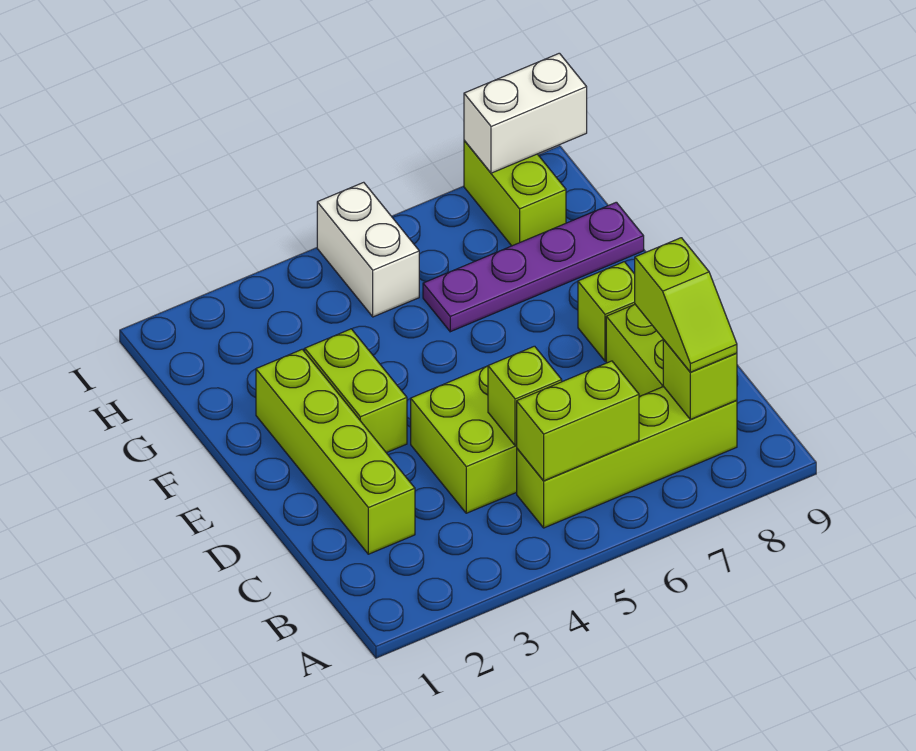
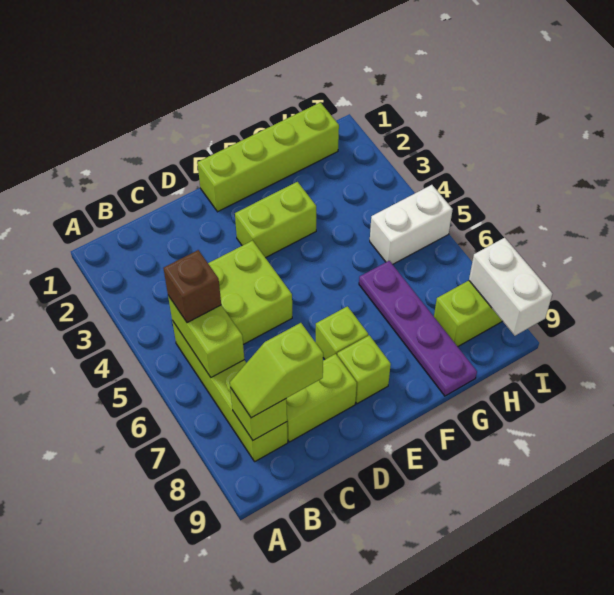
none -> brown brick B5 level 3
lime brick C2:F2 level 1 -> lime brick E1:H1 level 1
lime brick C5 level 2 -> lime brick E7 level 1

